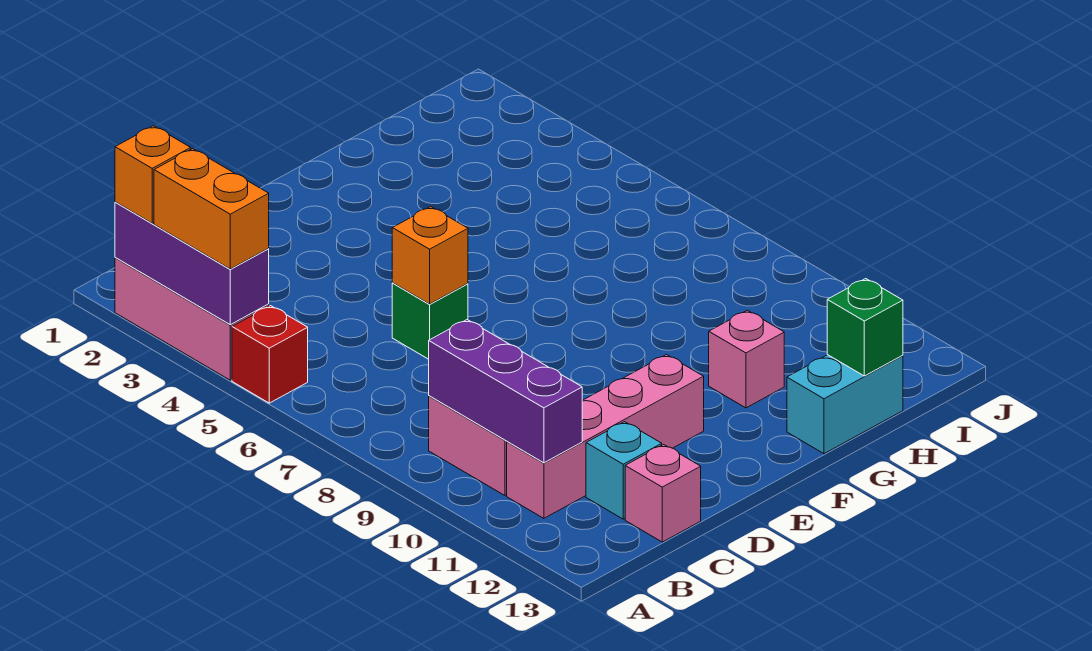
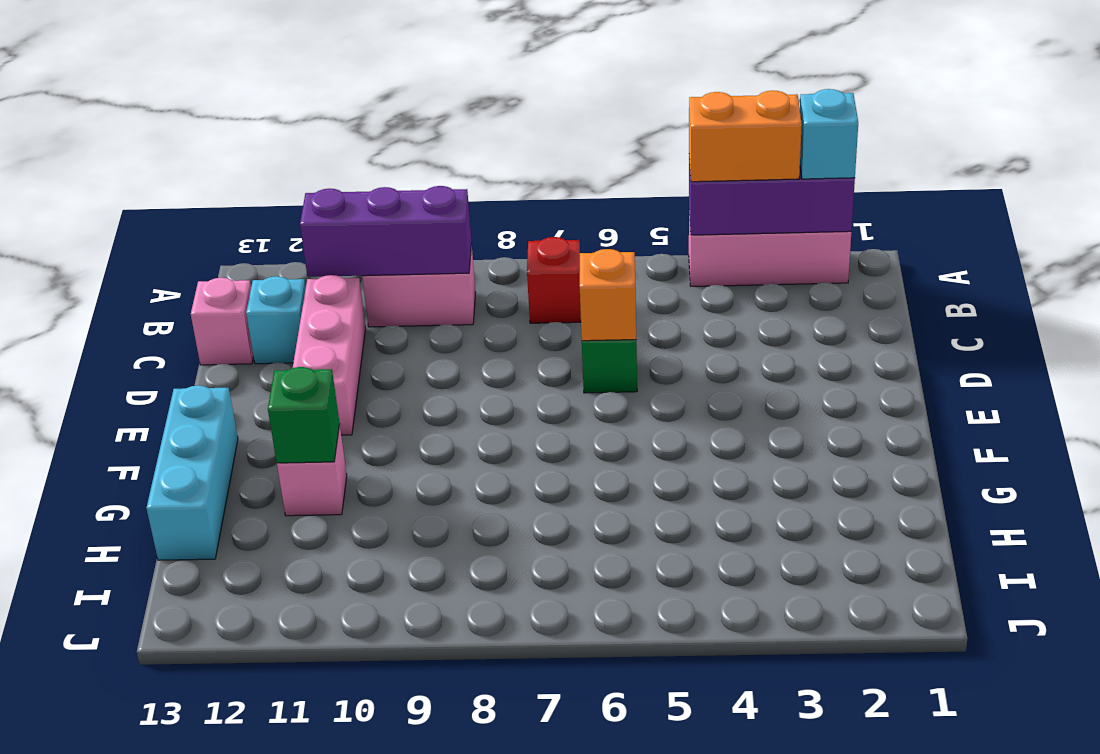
orange brick A2 level 3 -> cyan brick A2 level 3
red brick A5 level 1 -> red brick B7 level 1
pink brick B11:E11 level 1 -> pink brick C11:E11 level 1
cyan brick G13:H13 level 1 -> cyan brick F13:H13 level 1
green brick H13 level 2 -> green brick G11 level 2

